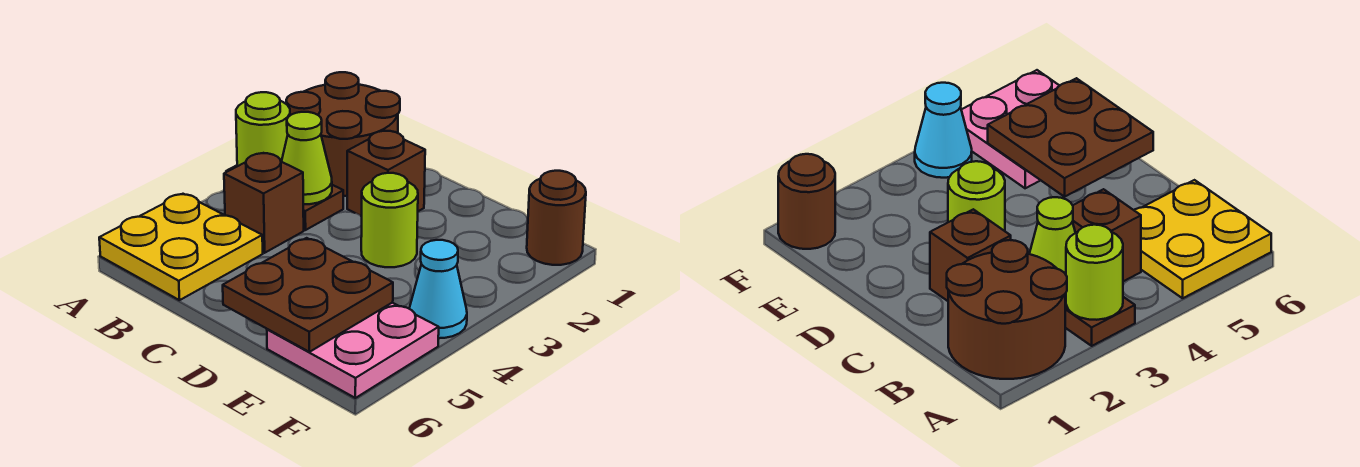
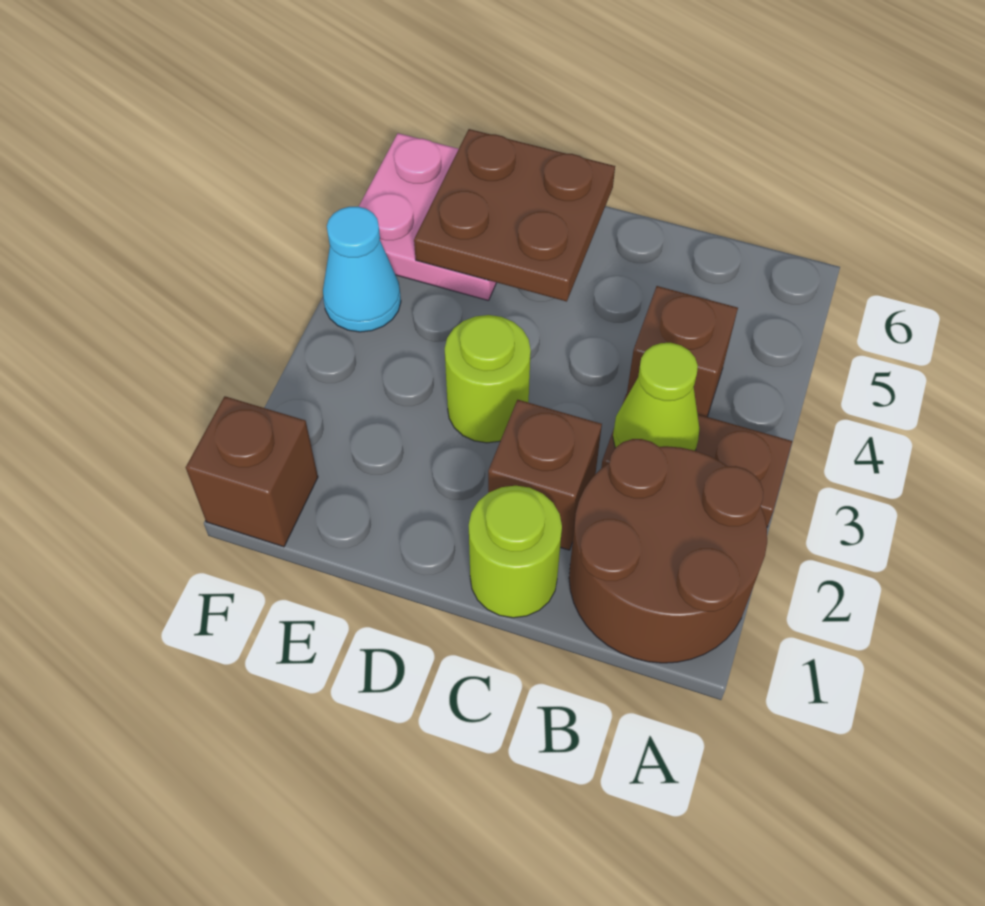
lime round brick A3 level 2 -> lime round brick C1 level 1
yellow plate A5:B6 level 1 -> none
brown round brick F1 level 1 -> brown brick F1 level 1

